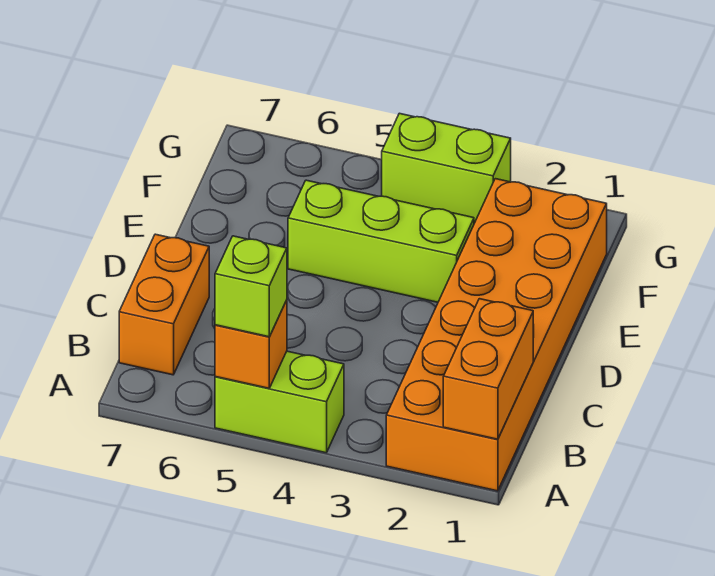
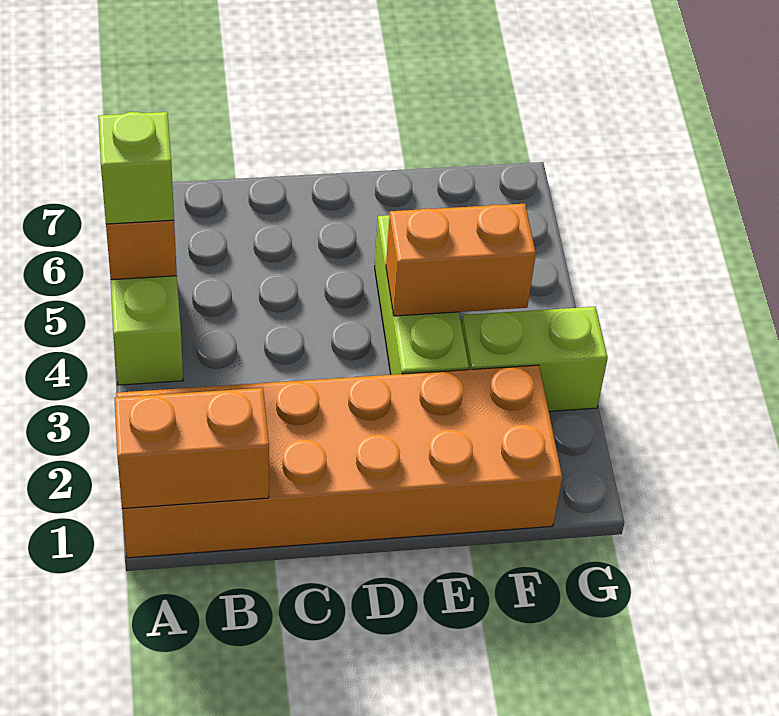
orange brick B7:C7 level 1 -> orange brick E4:F4 level 2
lime brick G3:G4 level 1 -> lime brick F3:G3 level 1

